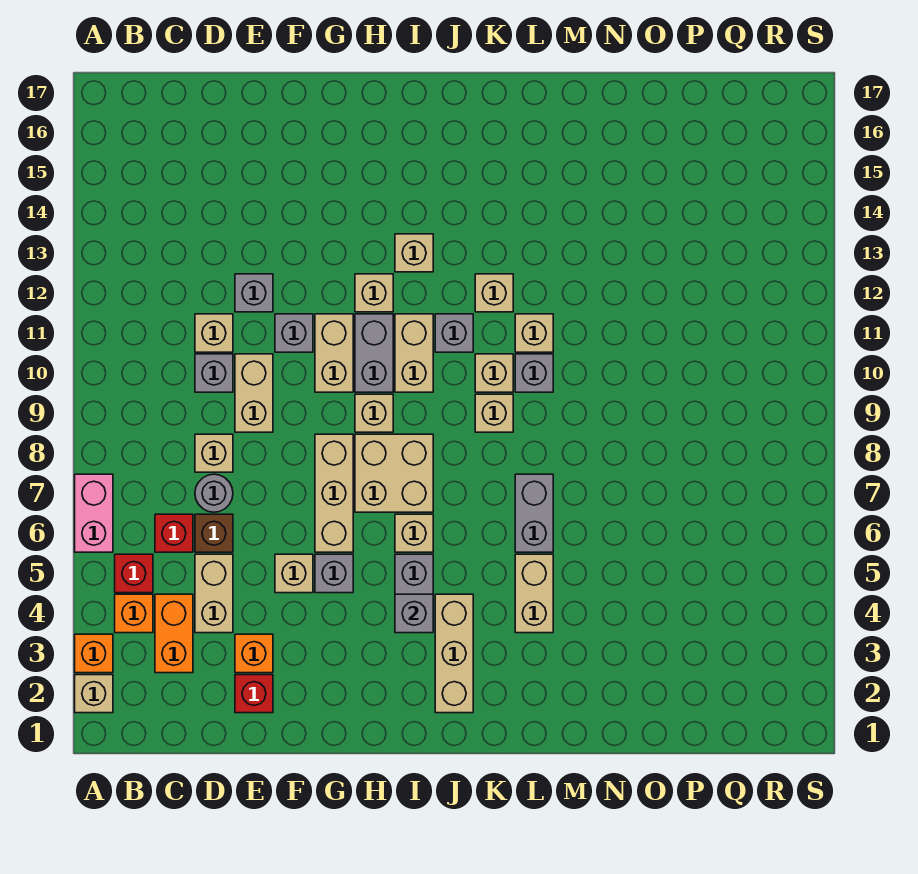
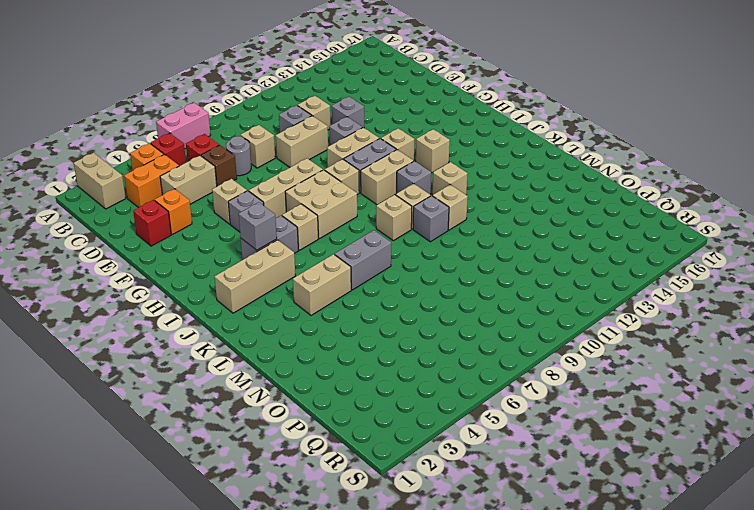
tan brick A2 level 1 -> tan brick A2:B2 level 1
orange brick A3 level 1 -> none

